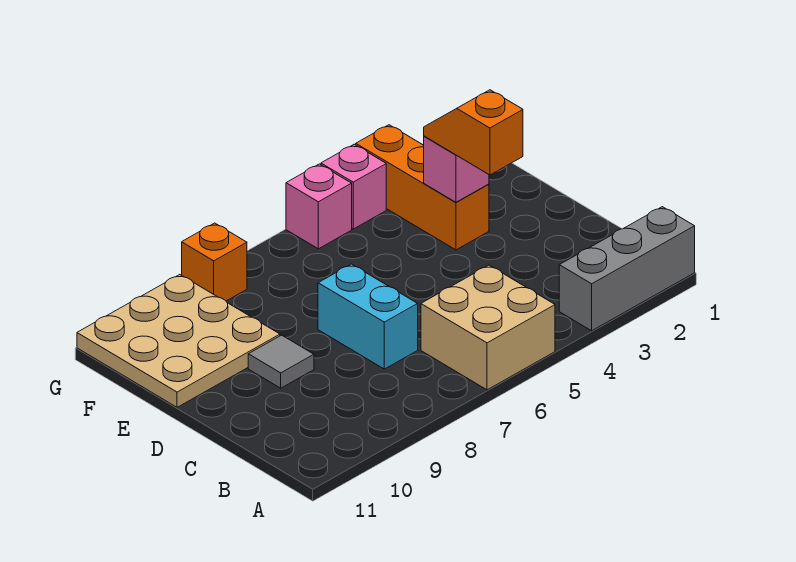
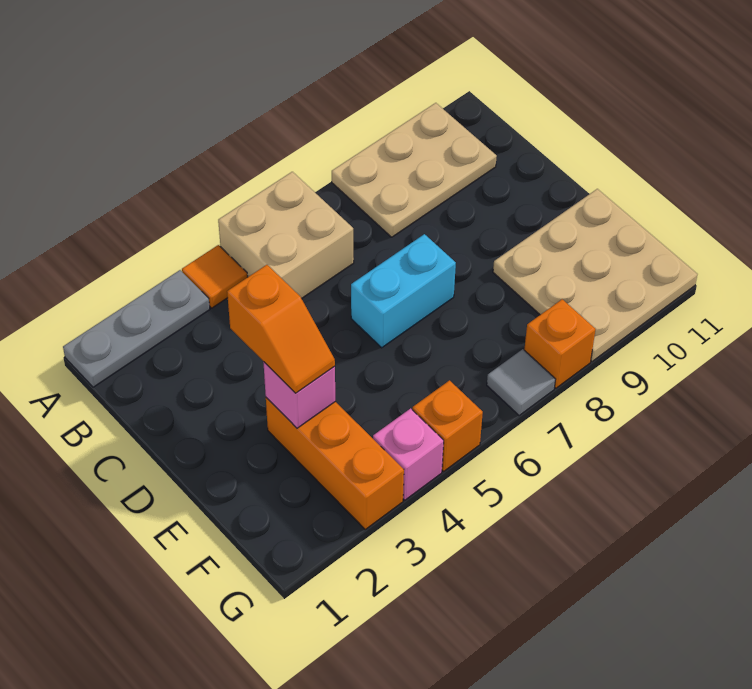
grey brick A1:A3 level 1 -> grey plate A1:A3 level 1
none -> orange tile A4 level 1
none -> tan plate A8:B10 level 1
cyan brick C7:D7 level 1 -> cyan brick D6:D7 level 1
grey tile D9 level 1 -> grey tile G7 level 1
pink brick G5 level 1 -> orange brick G5 level 1

